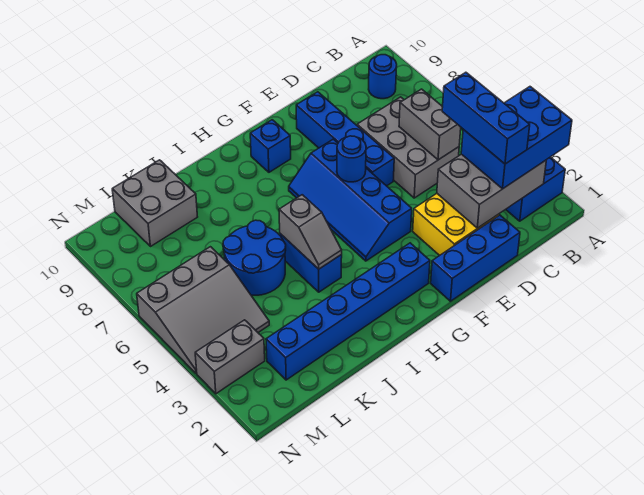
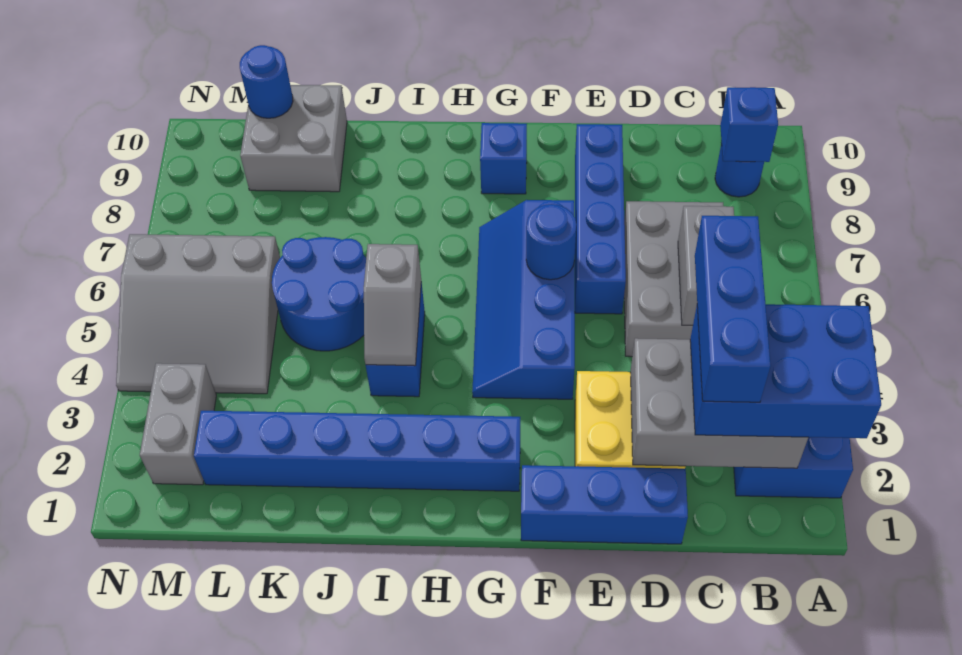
none -> blue brick B9 level 2
none -> blue round brick L10 level 2
grey brick M3:N3 level 1 -> grey brick M2:M3 level 1

